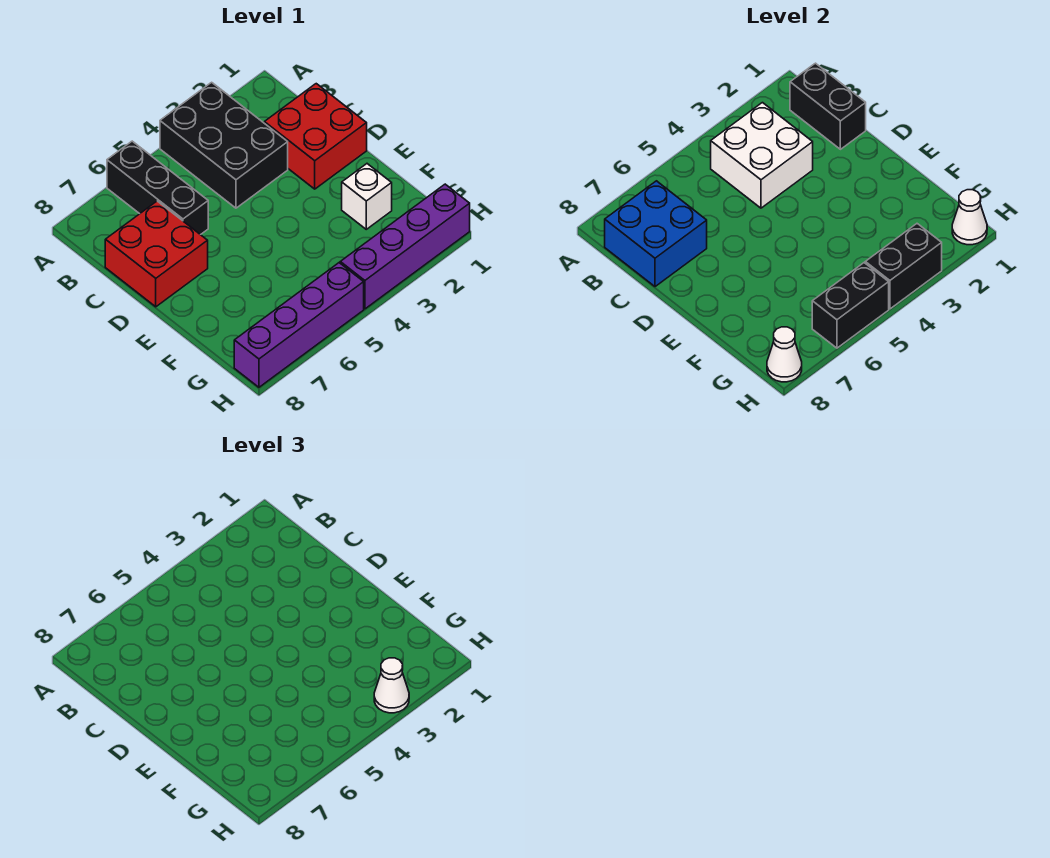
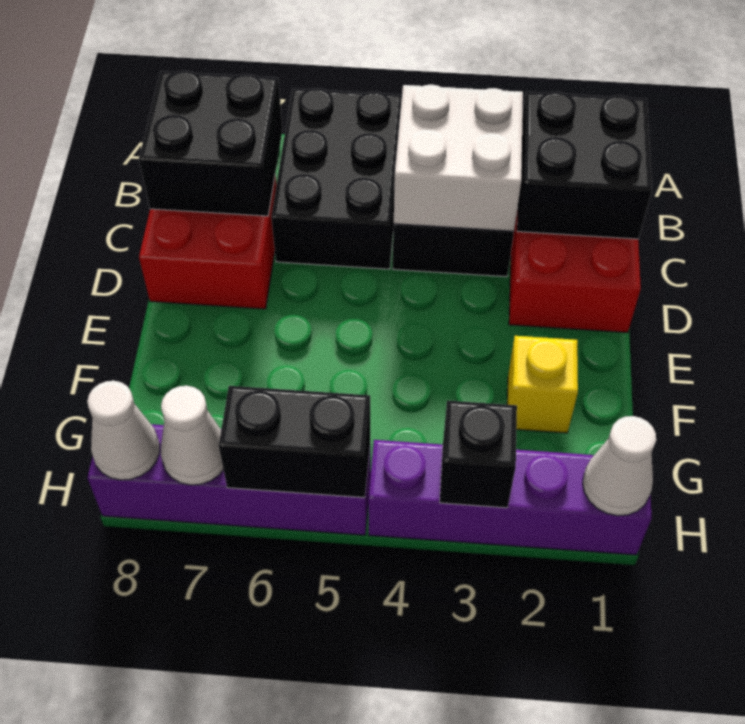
black brick A6:C6 level 1 -> black brick A5:C6 level 1
black brick B1:C1 level 2 -> black brick B1:C2 level 2
blue brick B7:C8 level 2 -> black brick B7:C8 level 2
white brick F2 level 1 -> yellow brick F2 level 1
black brick H3:H4 level 2 -> black brick H3 level 2
white cone H3 level 3 -> white cone H7 level 2

